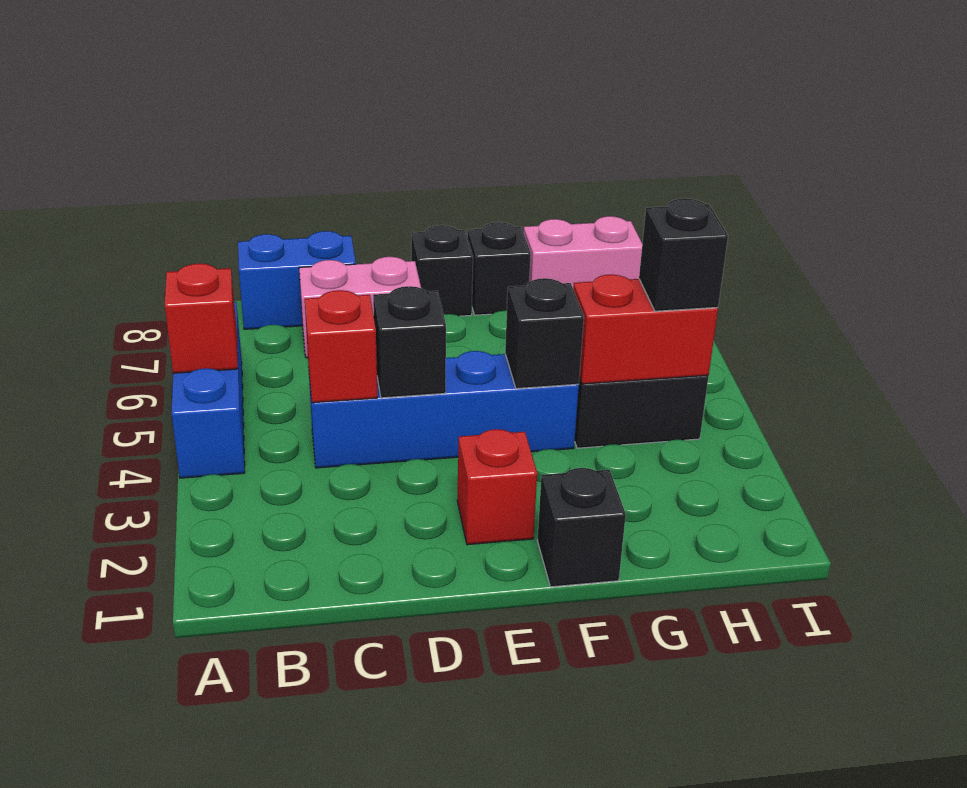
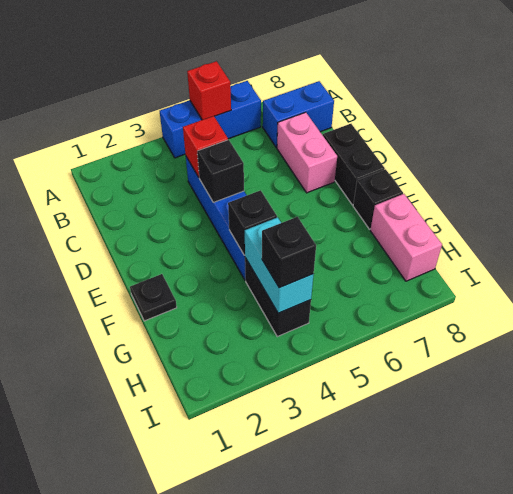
blue brick B8:C8 level 1 -> blue brick B7:B8 level 1
red brick E2 level 1 -> none
black brick E8 level 1 -> black brick D8:E8 level 1
black brick F1 level 1 -> black plate F1 level 1
red brick G4:H4 level 2 -> cyan brick G4:H4 level 2

